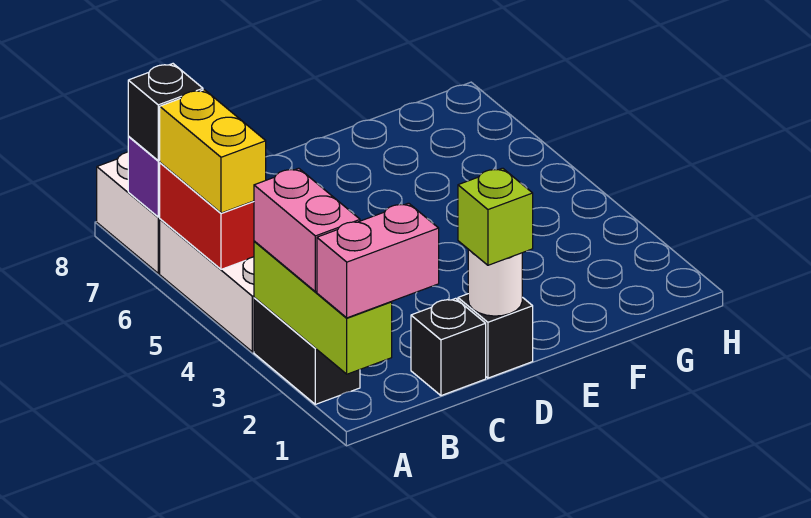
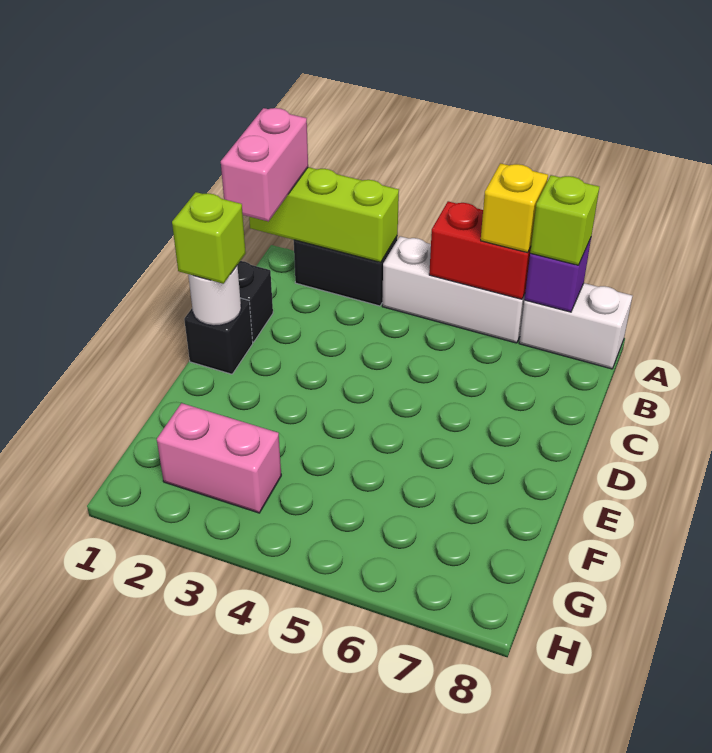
pink brick A2:A3 level 3 -> pink brick G2:G3 level 1
yellow brick A5:A6 level 3 -> yellow brick A6 level 3
black brick A7 level 3 -> lime brick A7 level 3

